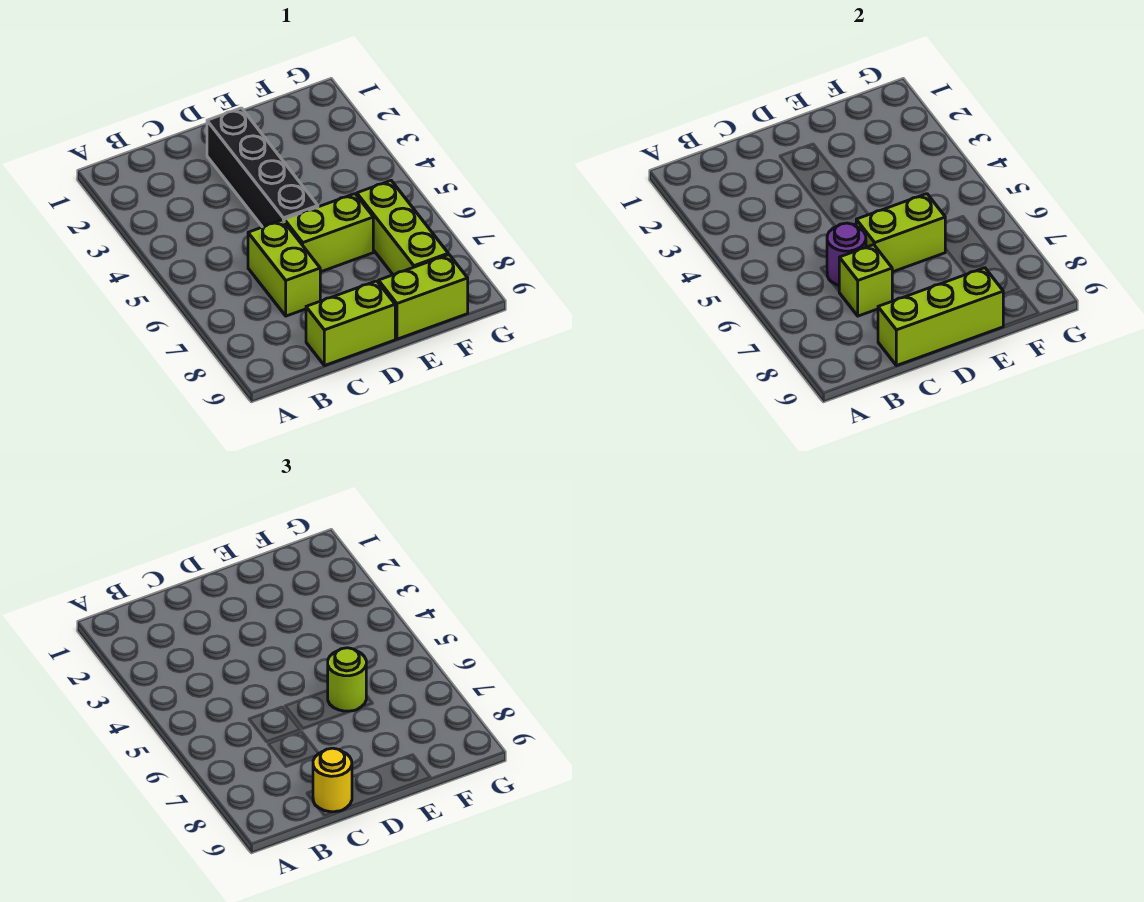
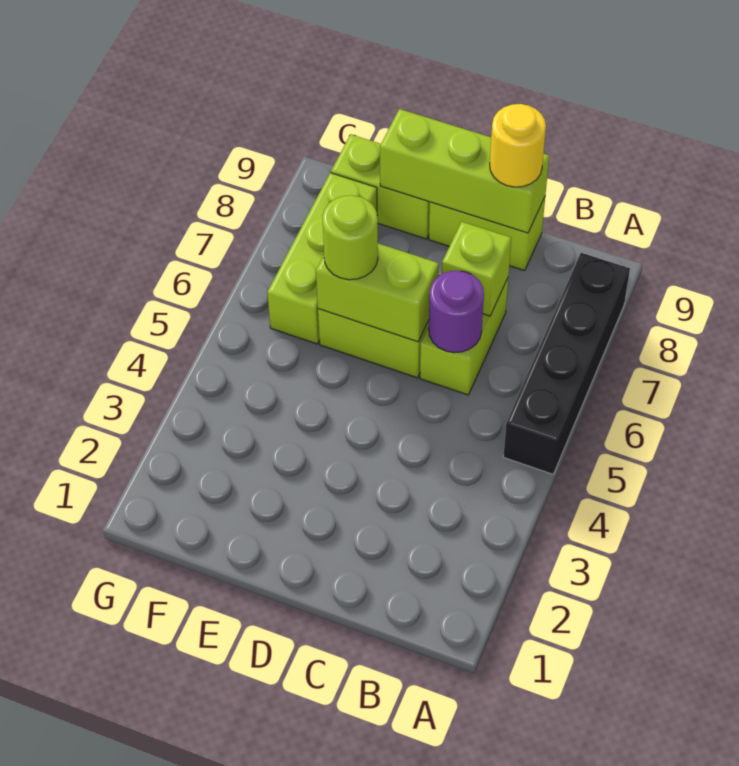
black brick D2:D5 level 1 -> black brick A5:A8 level 1

